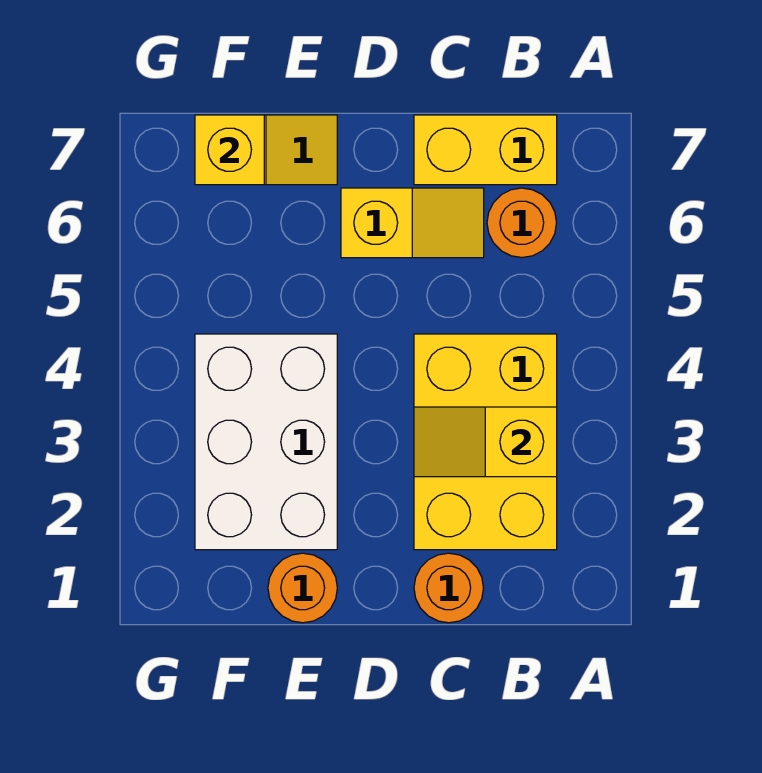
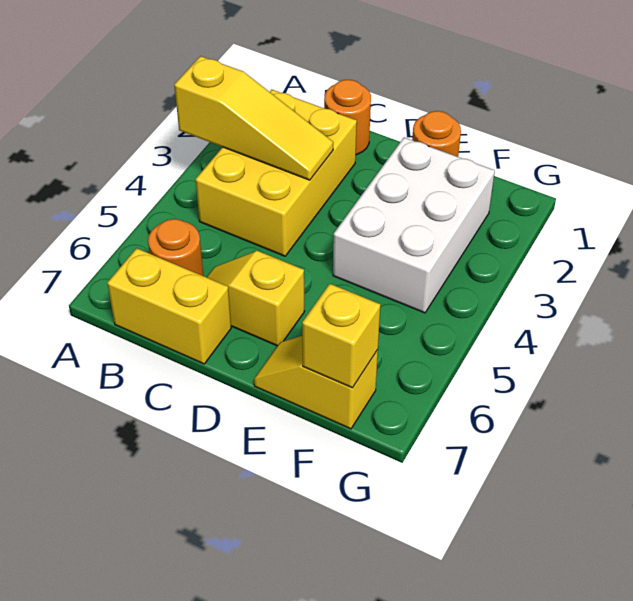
yellow slope B3:C3 level 2 top B -> yellow slope A3:C3 level 2 top A

